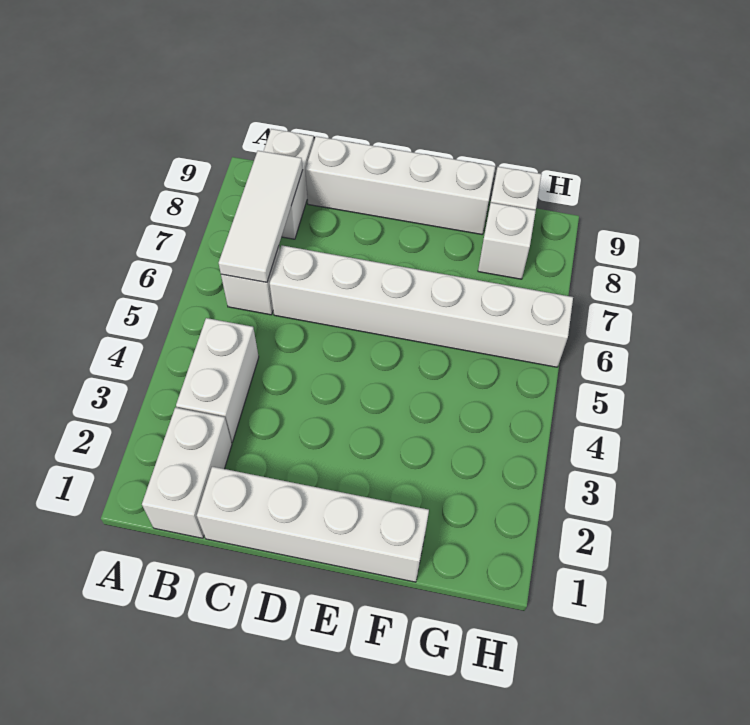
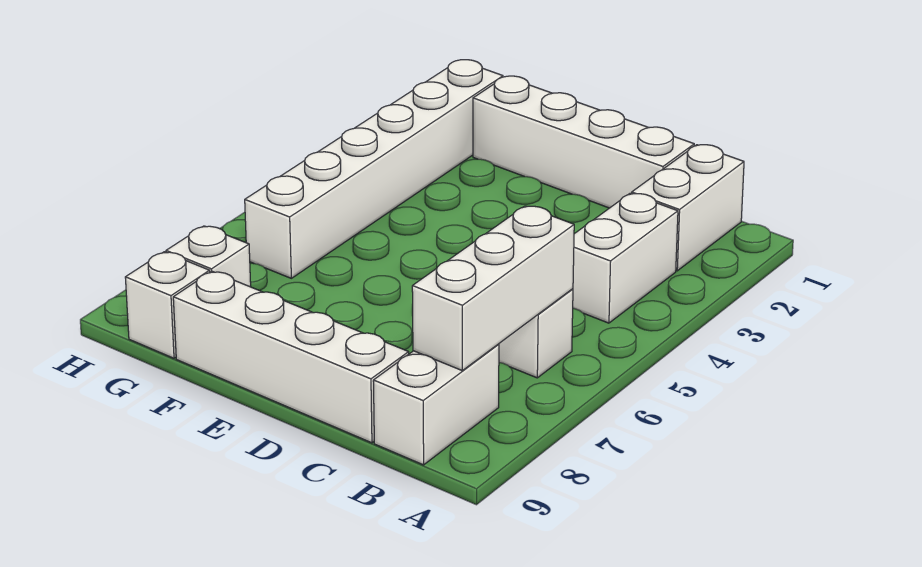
white tile B6:B8 level 2 -> white brick B6:B8 level 2
white brick C6:H6 level 1 -> white brick G1:G6 level 1

